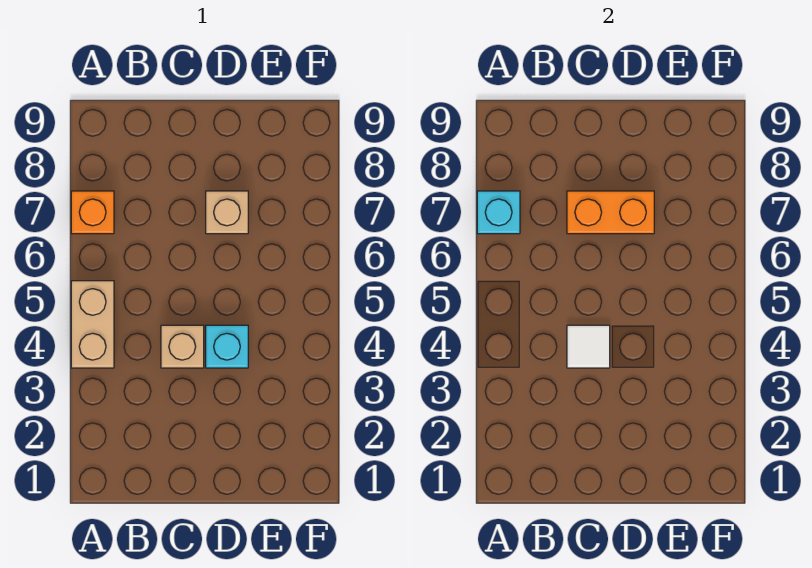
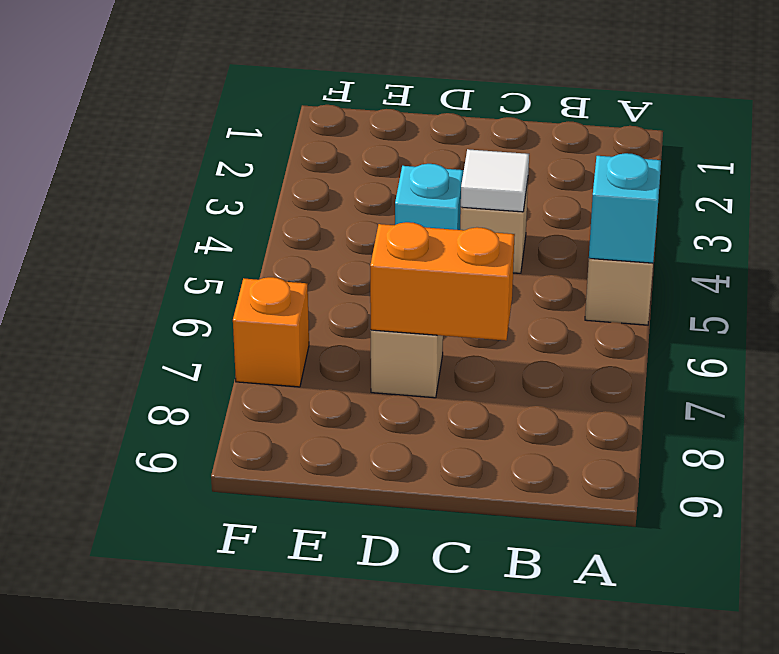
orange brick A7 level 1 -> orange brick F7 level 1
cyan brick A7 level 2 -> cyan brick A5 level 2

